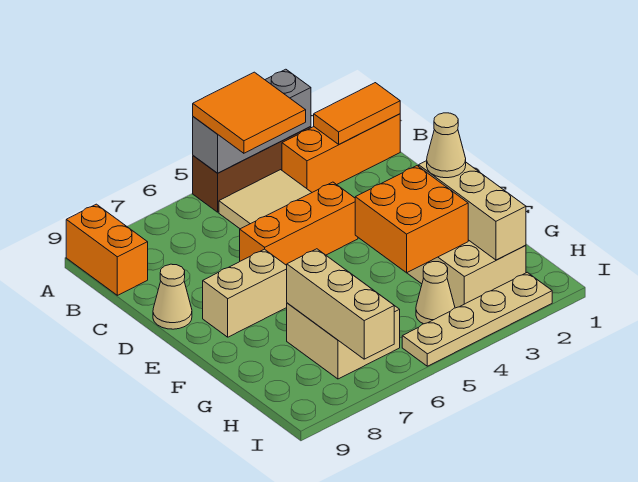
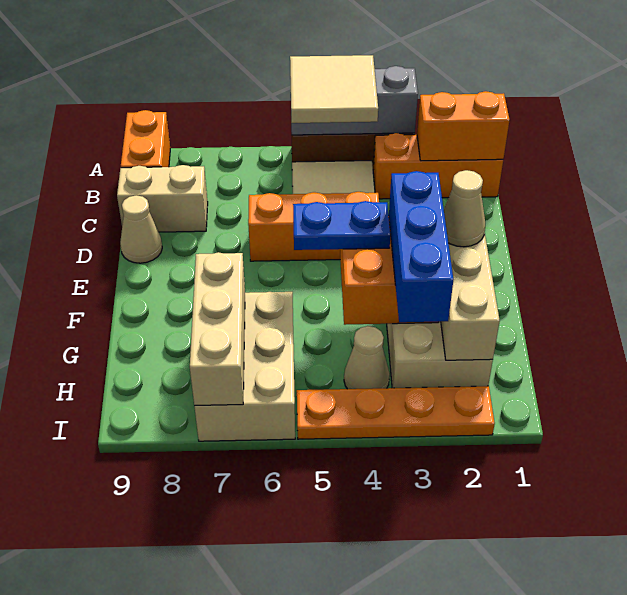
orange tile A4:B5 level 3 -> tan tile A4:B5 level 3
orange tile B1:B2 level 2 -> orange brick B1:B2 level 2
tan brick E7:E8 level 1 -> tan brick C8:C9 level 1
none -> blue brick F3:H3 level 3
none -> blue plate F4:F5 level 3
tan brick G6:H7 level 1 -> tan brick G6:I7 level 1
tan plate I2:I5 level 1 -> orange plate I2:I5 level 1

